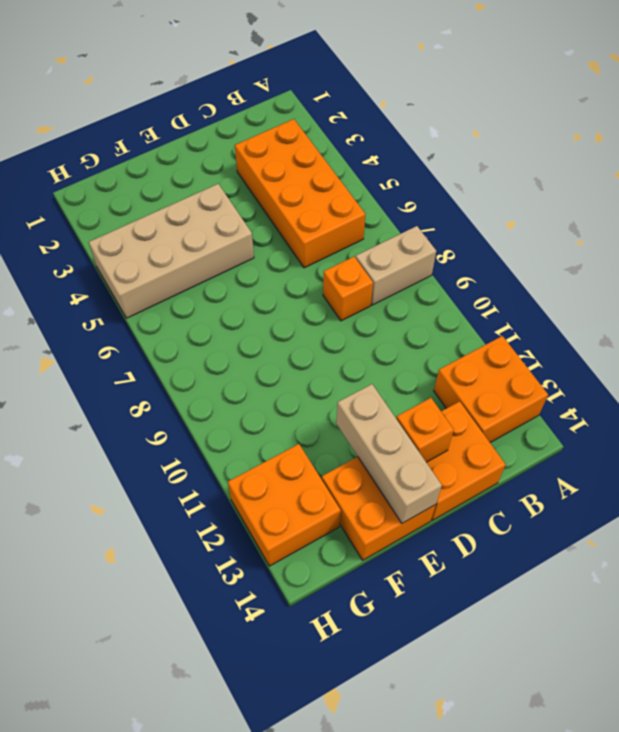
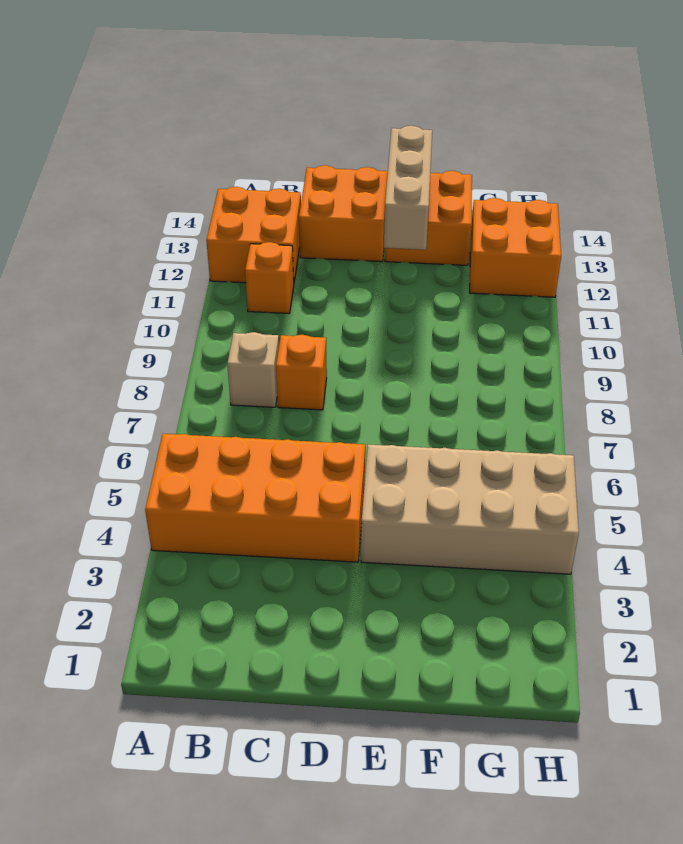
tan brick A8:B8 level 1 -> tan brick B8 level 1
orange brick B3:C6 level 1 -> orange brick A4:D5 level 1
orange brick D13 level 2 -> orange brick B11 level 1

